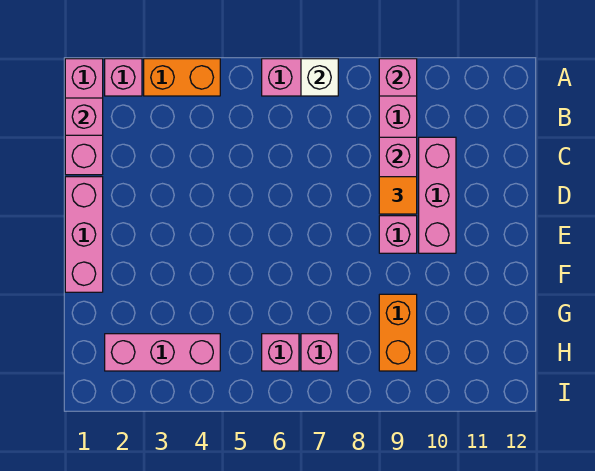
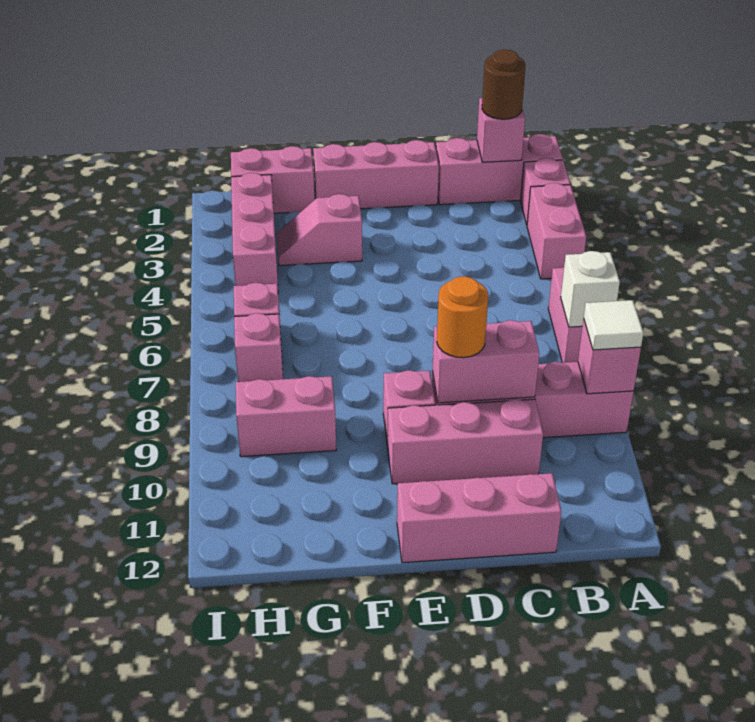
orange brick A3:A4 level 1 -> pink brick A3:A4 level 1
none -> white tile A9 level 3
none -> brown round brick B1 level 3
none -> pink brick C12:E12 level 1
orange tile D9 level 3 -> orange round brick D9 level 3
none -> pink slope F3:G3 level 1 top F
none -> pink brick G1:H1 level 1
orange brick G9:H9 level 1 -> pink brick G9:H9 level 1

